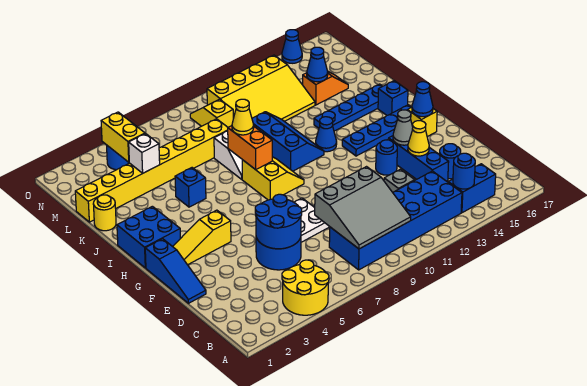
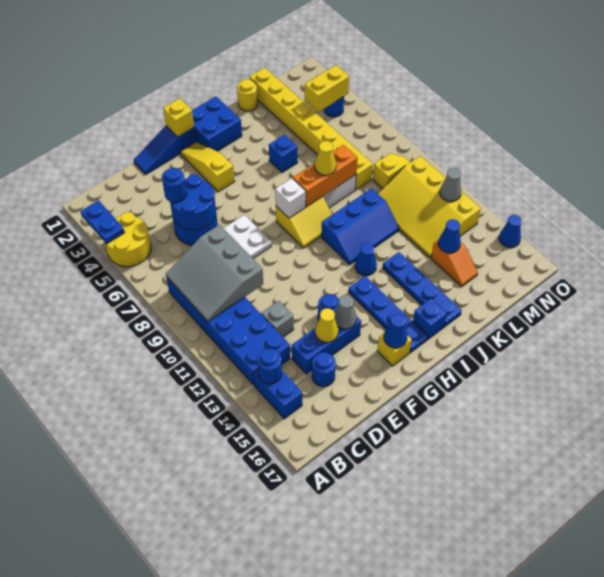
none -> blue plate A3:A4 level 2
none -> blue round brick D5 level 3
none -> yellow brick G1 level 2
orange brick I8:J8 level 2 -> orange brick I8:K8 level 2
white brick L4 level 2 -> white brick H8 level 2
none -> grey cone N12 level 2

